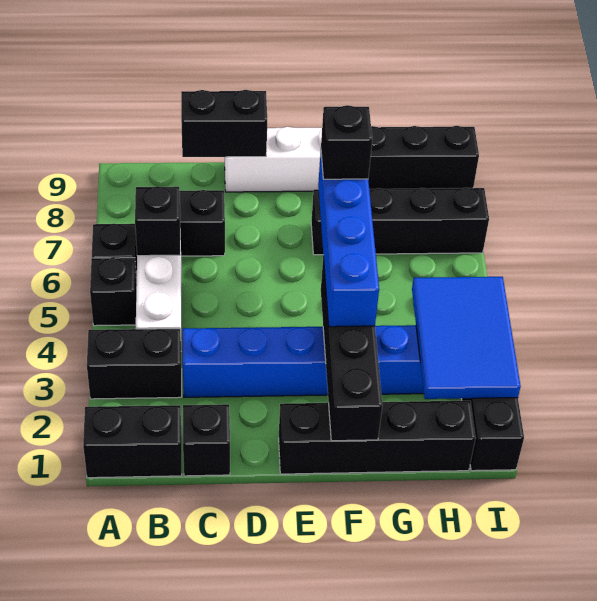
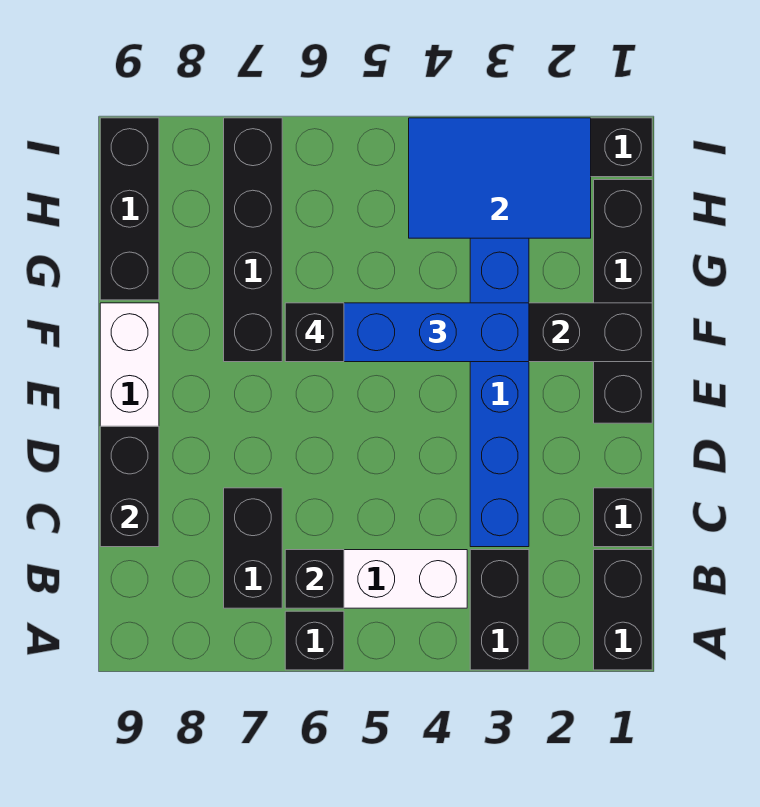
black brick A5 level 1 -> none

